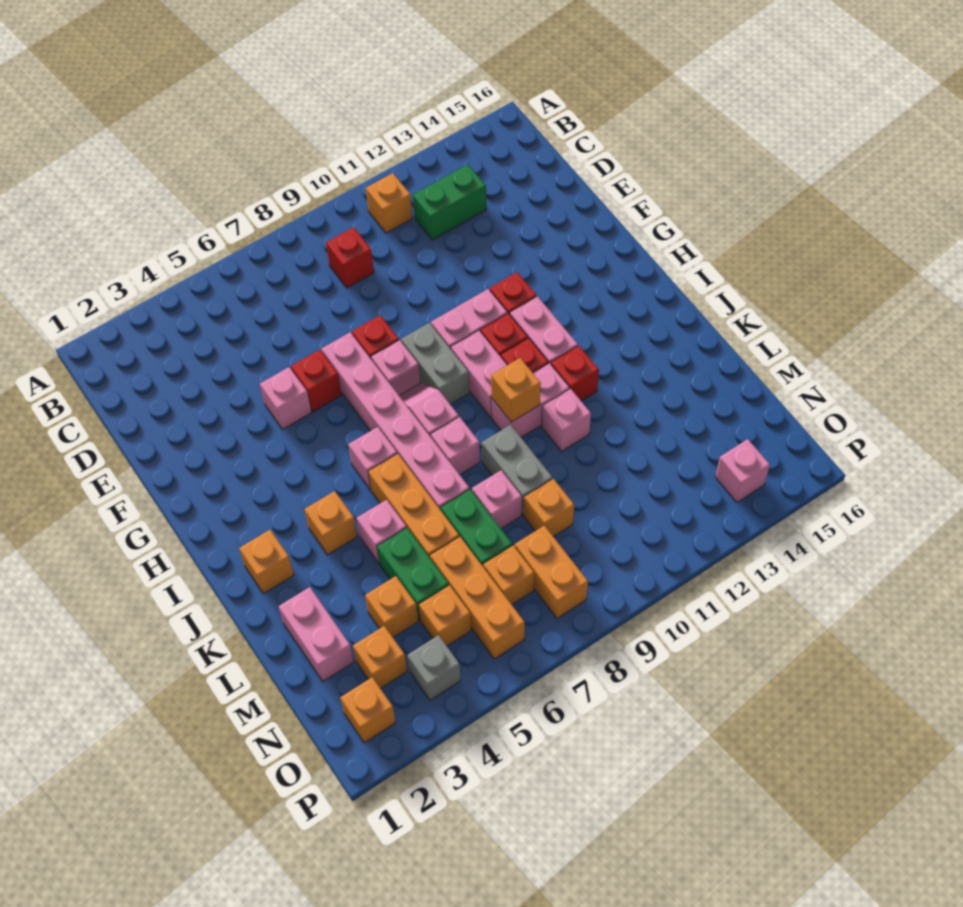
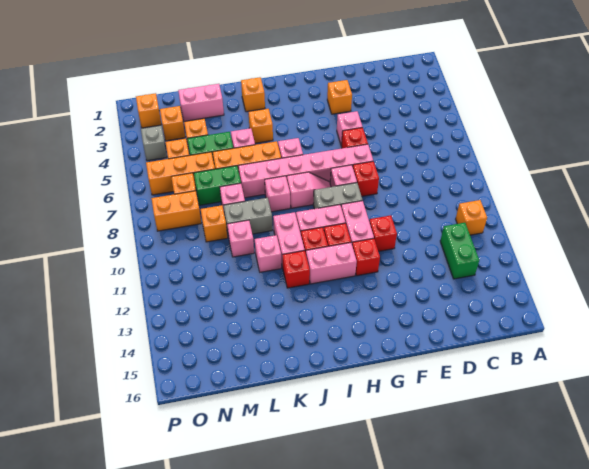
red brick C9 level 1 -> red brick F11 level 1
orange brick J10 level 2 -> orange brick F3 level 1
pink brick O14 level 1 -> pink brick L10 level 1

